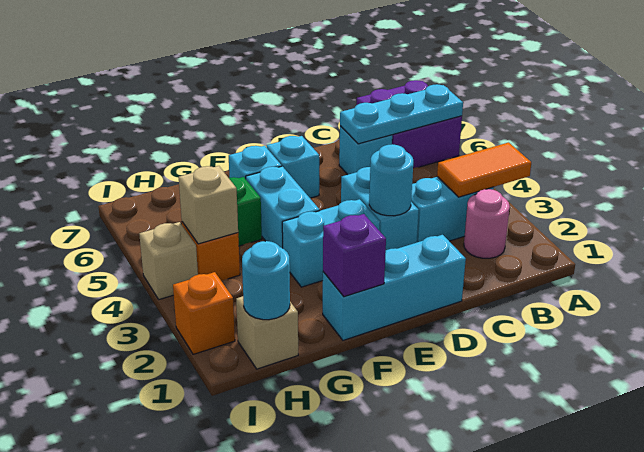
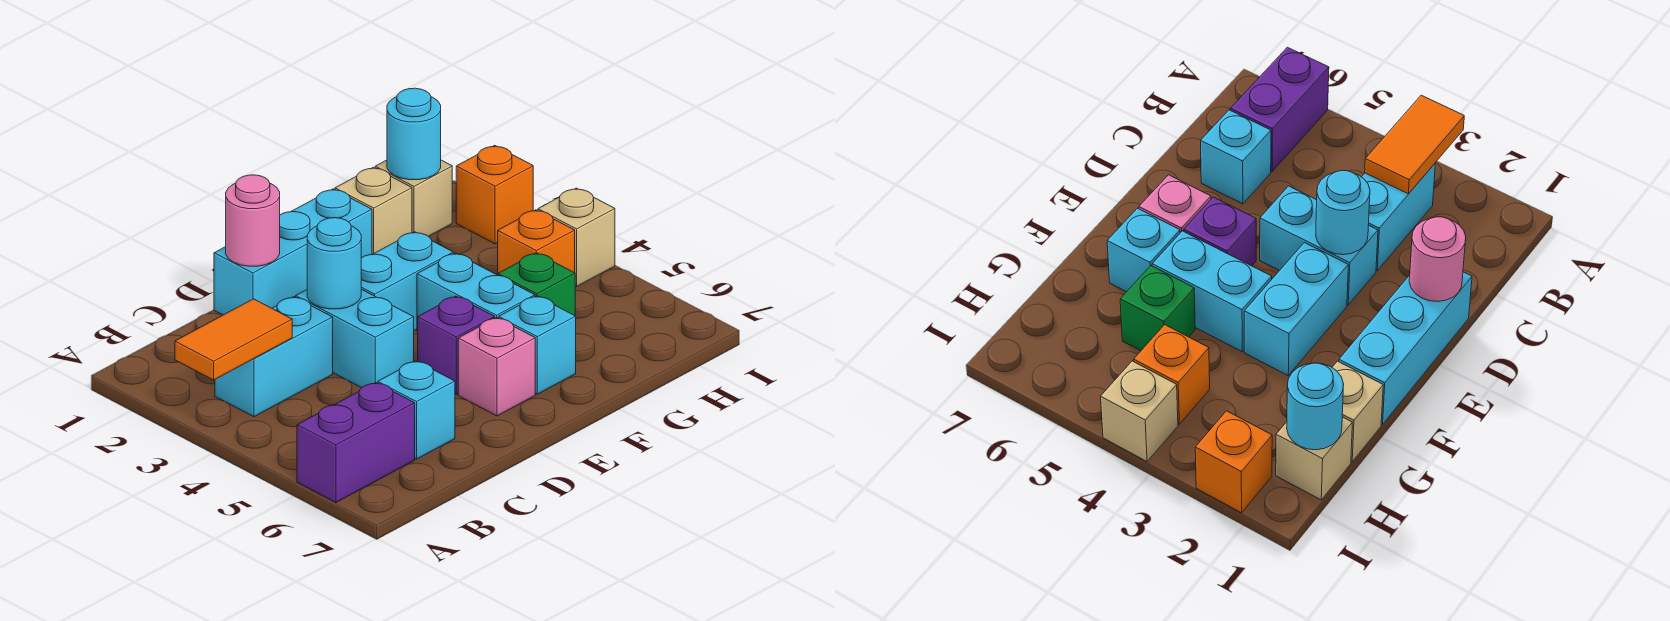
purple brick A6:B7 level 1 -> purple brick A6:B6 level 1
cyan plate A6:C6 level 2 -> none
pink round brick B2 level 1 -> pink round brick D1 level 2
cyan brick E6 level 1 -> pink brick E6 level 1
purple brick F1 level 2 -> purple brick E5 level 1
tan brick H4 level 2 -> tan brick G1 level 1

